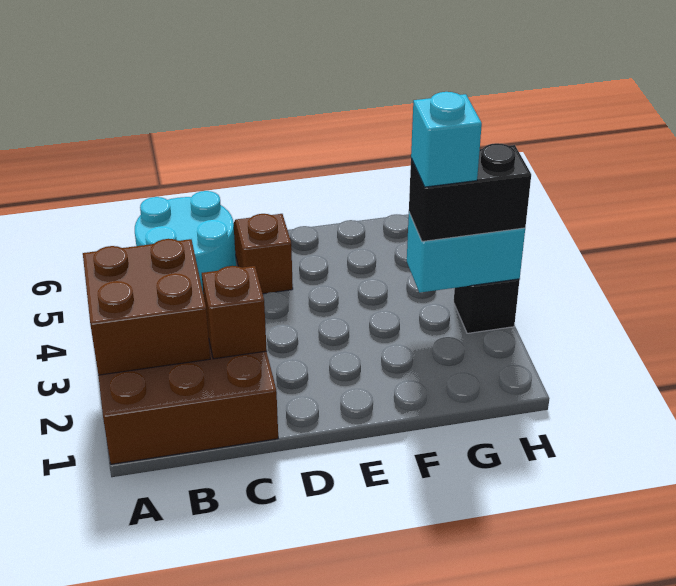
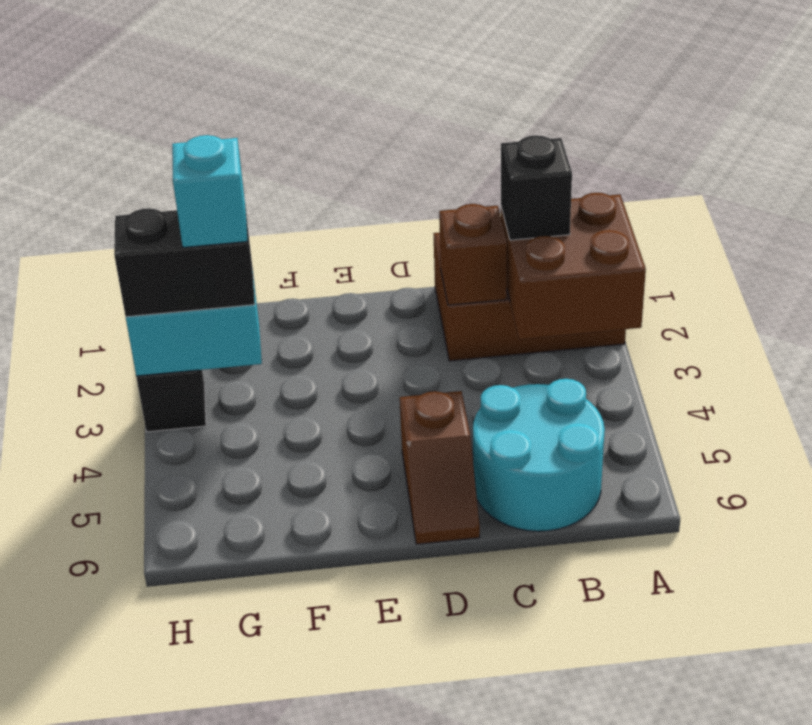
none -> black brick B2 level 3

